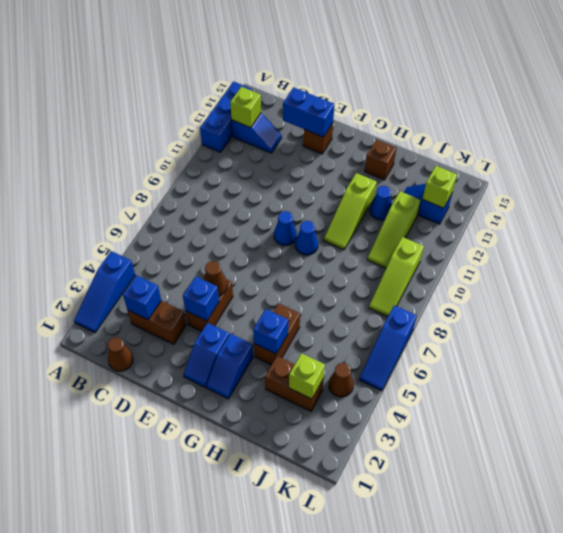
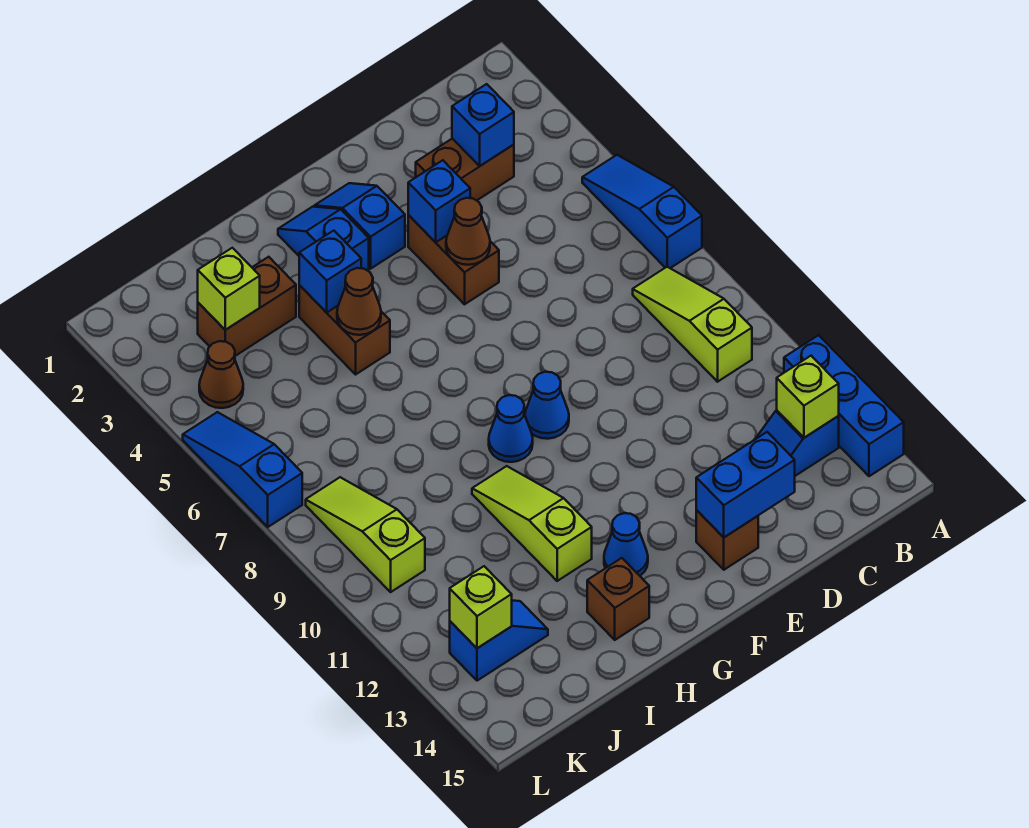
blue slope A2:A4 level 1 top 4 -> blue slope A5:A7 level 1 top 7
brown cone C1 level 1 -> brown cone H5 level 2
blue cone I12 level 1 -> blue cone G13 level 1
lime slope J10:J12 level 1 top 12 -> lime slope B8:B10 level 1 top 10

